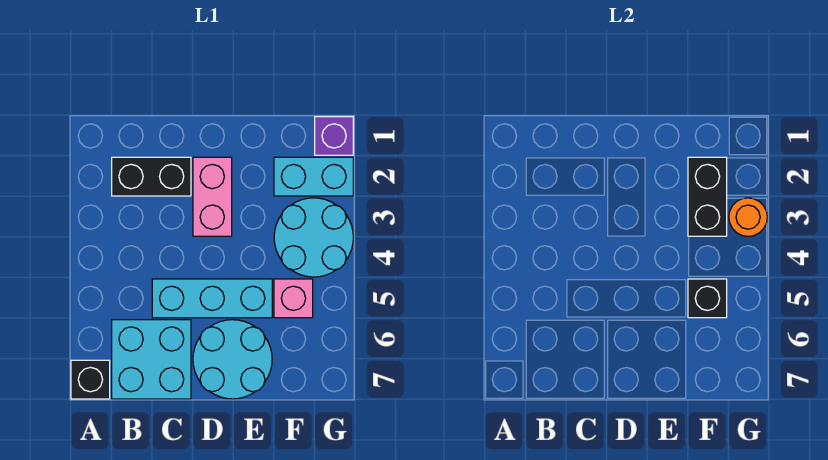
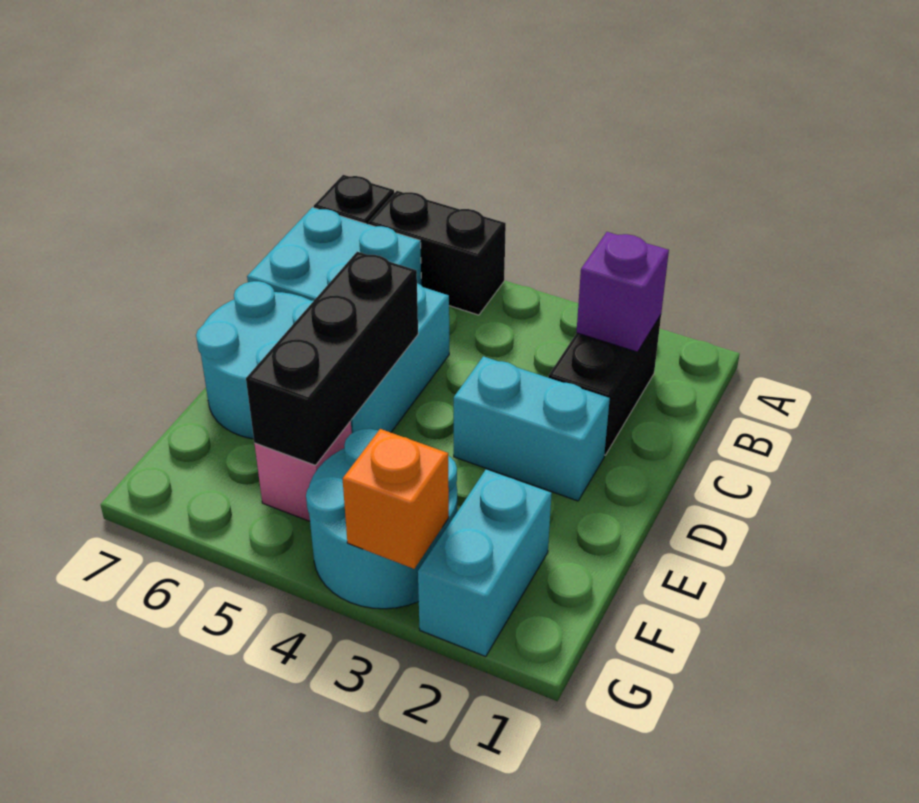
pink brick D2:D3 level 1 -> cyan brick D2:D3 level 1
black brick F2:F3 level 2 -> black brick A5:A6 level 1
black brick F5 level 2 -> black brick D5:F5 level 2
purple brick G1 level 1 -> purple brick B2 level 2
orange round brick G3 level 2 -> orange brick G3 level 2

